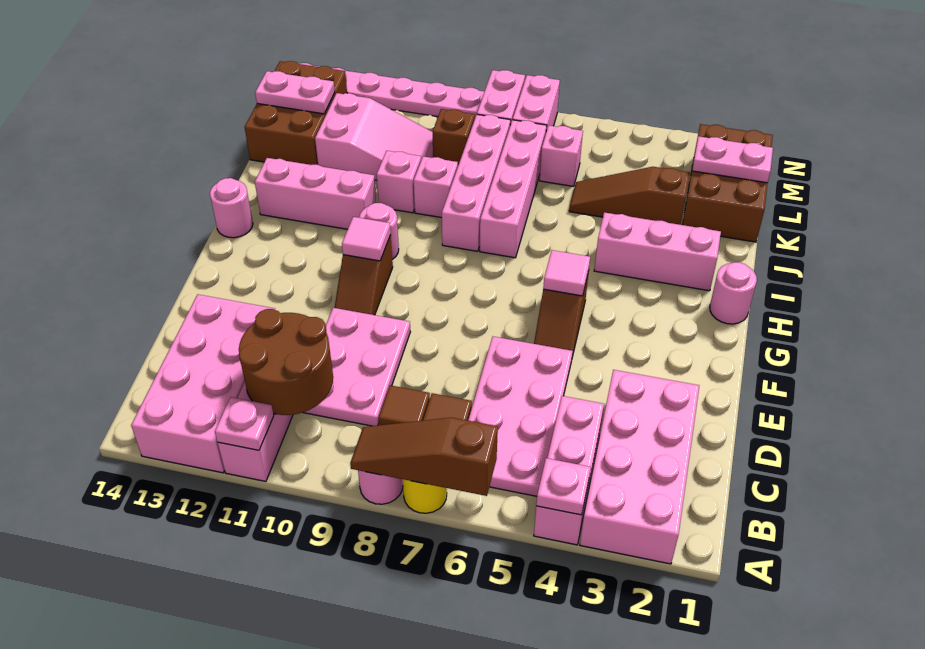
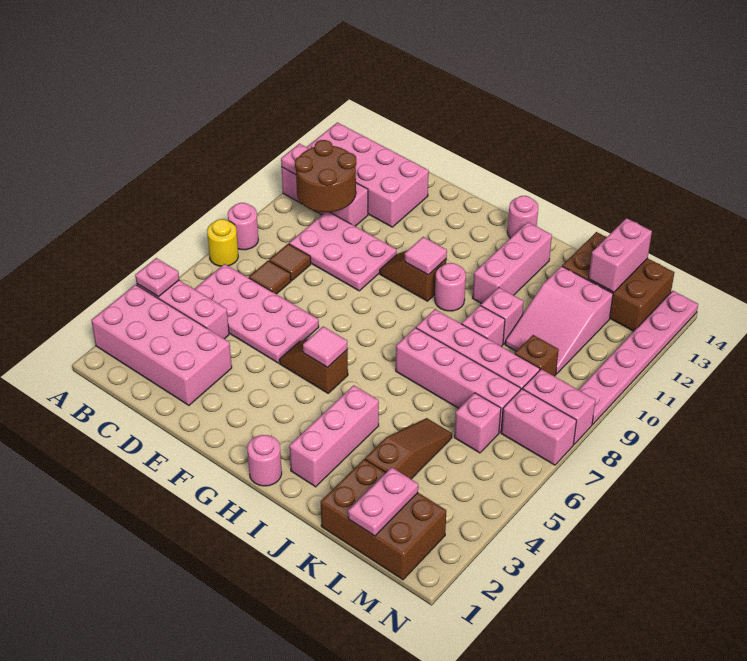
brown slope A6:A8 level 2 top 6 -> none
pink plate L13:L14 level 2 -> pink brick L13:L14 level 2

